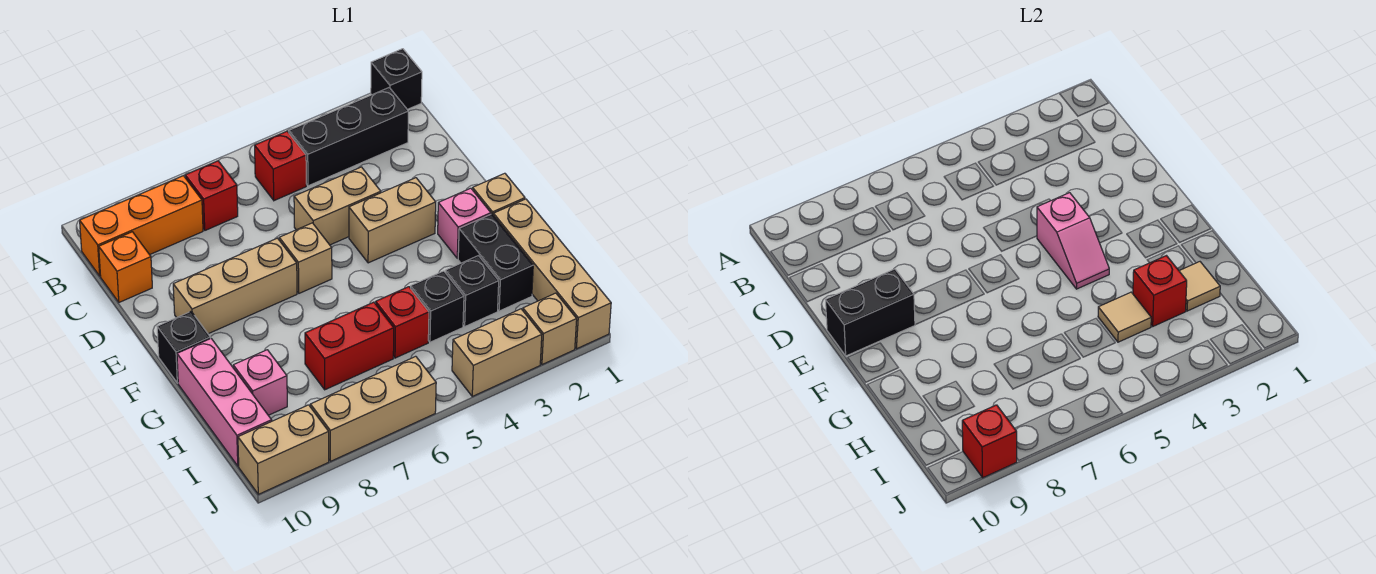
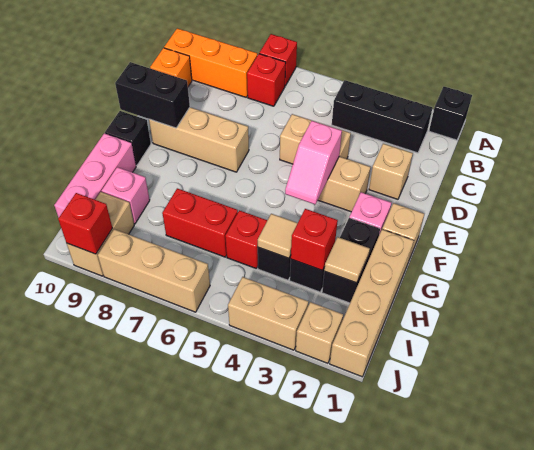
red brick B5 level 1 -> red brick A7 level 1
tan brick E6 level 1 -> tan brick D2 level 1
tan brick J9:J10 level 1 -> tan brick I9:J9 level 1

